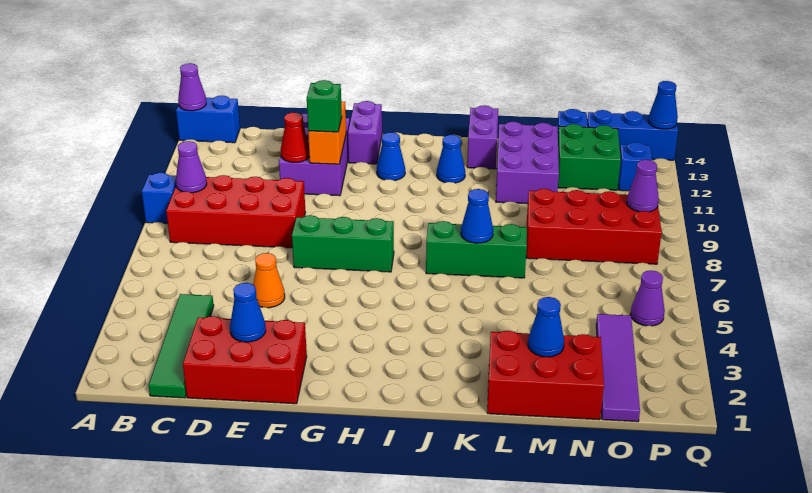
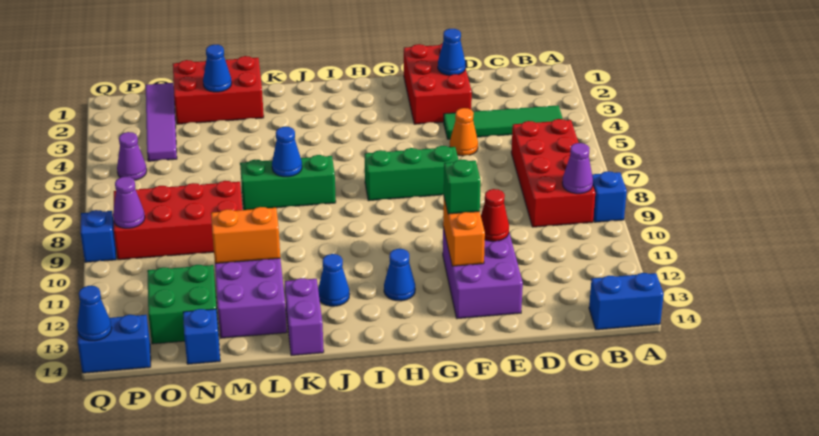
purple cone A14 level 2 -> none
red brick B8:E9 level 1 -> red brick B6:C9 level 1
green tile C1:C4 level 1 -> green tile B4:E4 level 1
red brick D1:F2 level 1 -> red brick E1:F3 level 1
purple brick G13:G14 level 1 -> none
none -> orange brick L11:M11 level 2
blue brick O14:Q14 level 1 -> blue brick P14:Q14 level 1
blue brick P12 level 1 -> blue brick Q9 level 1

